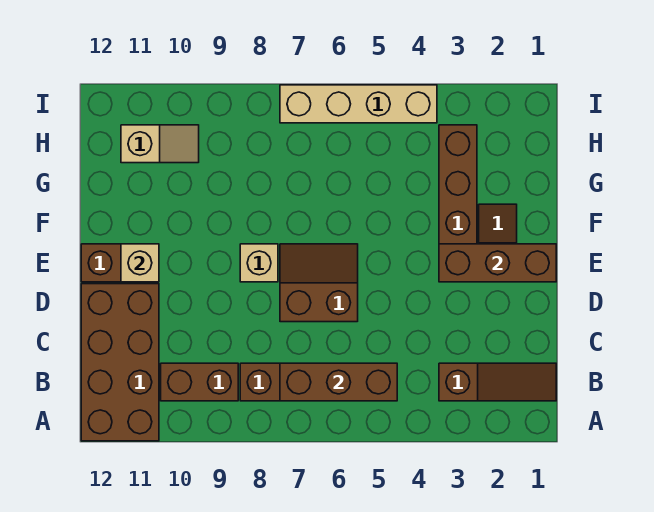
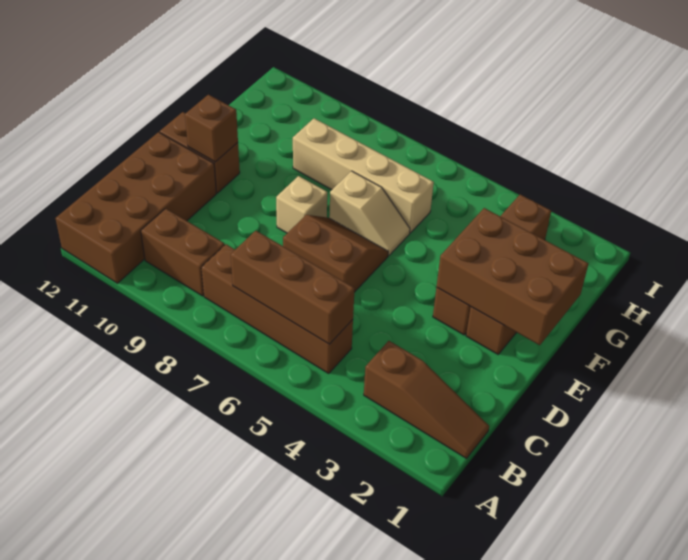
brown brick E1:E3 level 2 -> brown brick E1:F3 level 2
tan brick E11 level 2 -> brown brick E11 level 2
tan slope H10:H11 level 1 top 11 -> tan slope F6:F7 level 1 top 7
tan brick I4:I7 level 1 -> tan brick G6:G9 level 1

